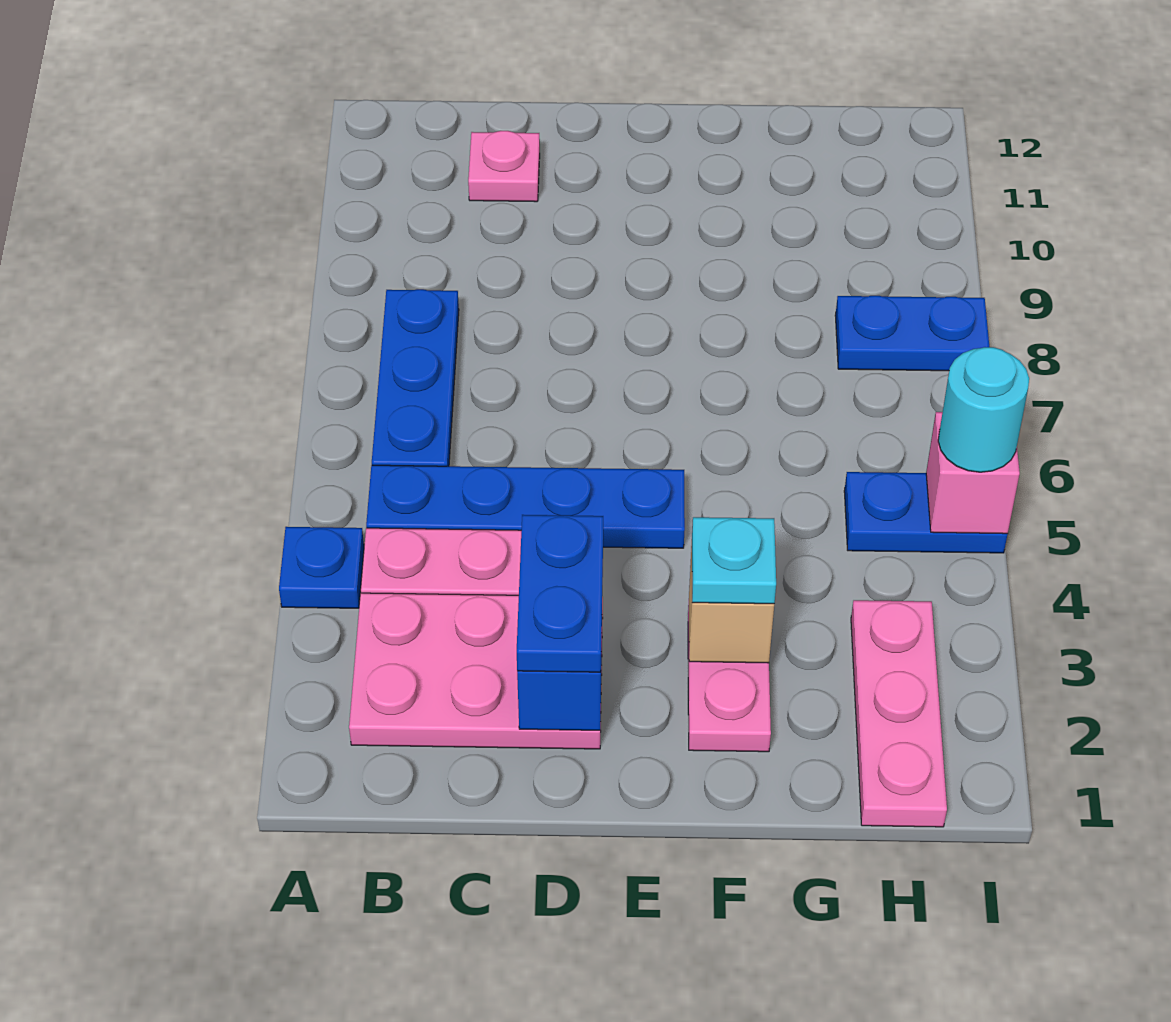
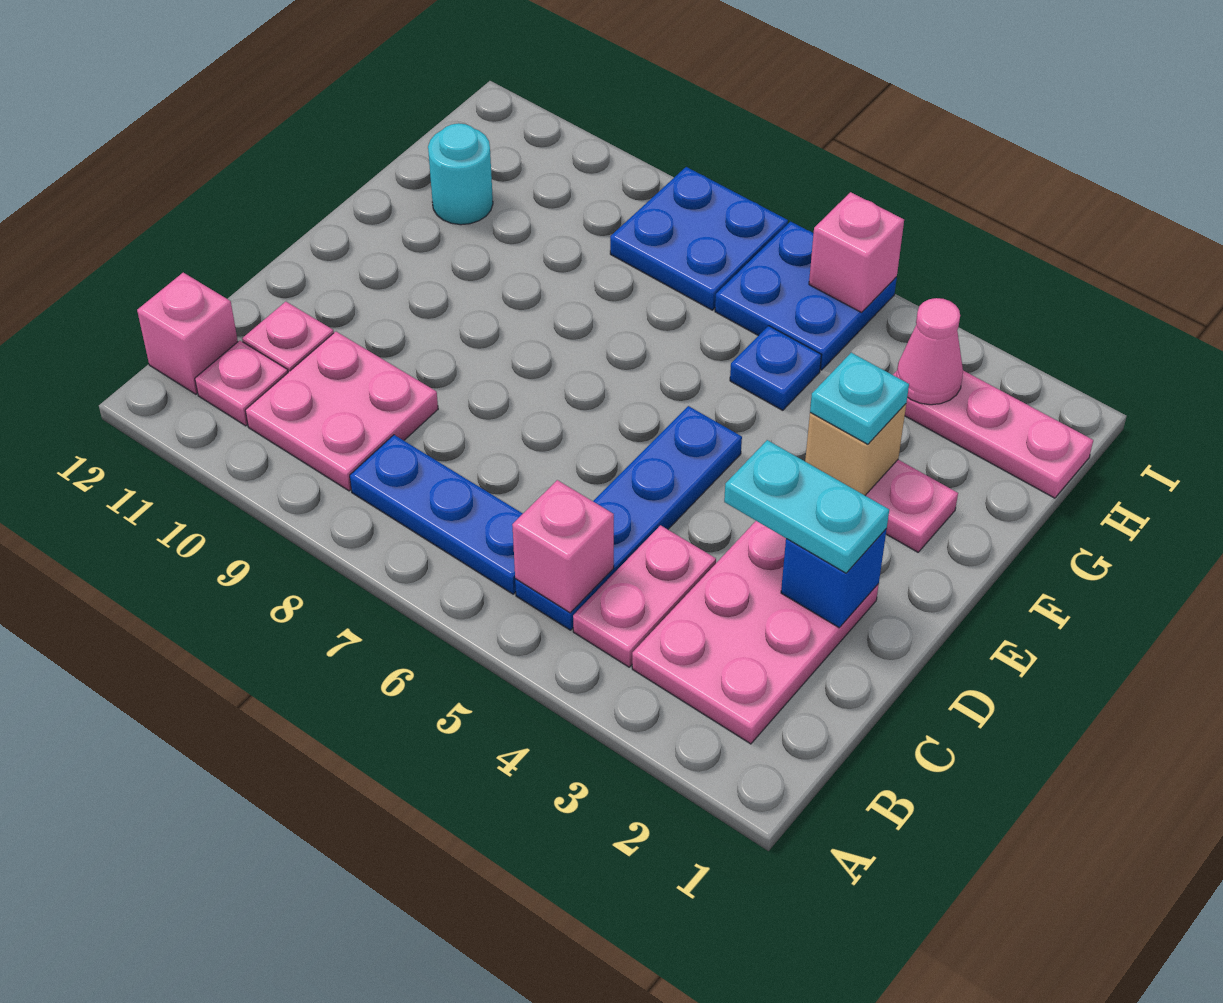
blue plate A4 level 1 -> blue plate G5 level 1
none -> pink brick B5 level 2
none -> pink plate B9:C10 level 1
none -> pink plate B11 level 1
none -> pink brick B12 level 1
blue plate D2:D3 level 3 -> cyan plate D2:D3 level 3
none -> pink cone H3 level 2
blue plate H5:I5 level 1 -> blue plate H5:I6 level 1
blue plate H8:I8 level 1 -> blue plate H7:I8 level 1
cyan round brick I5 level 3 -> cyan round brick G11 level 1

